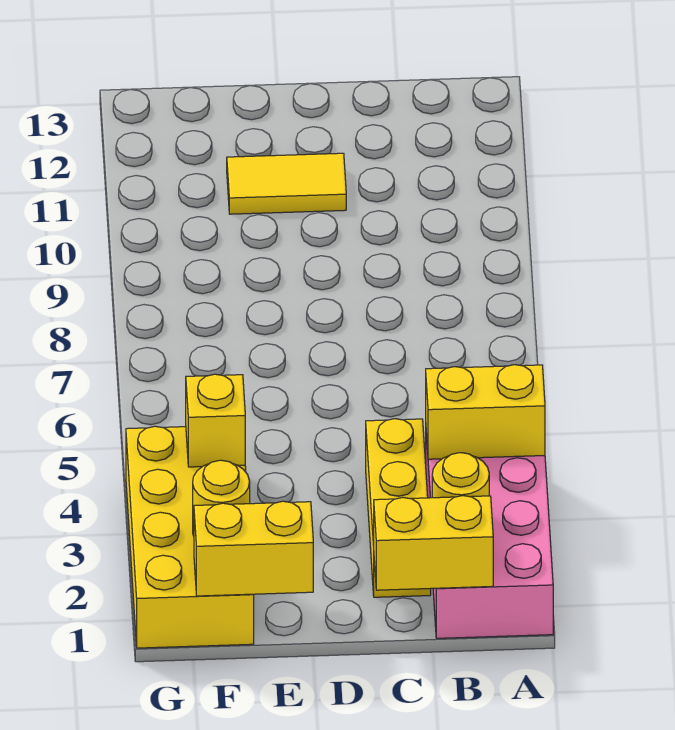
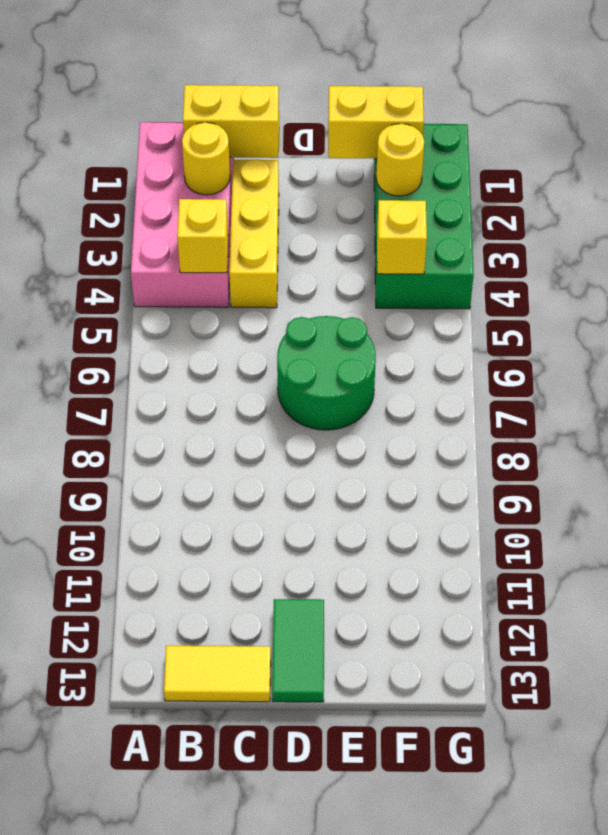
yellow brick A4:B4 level 2 -> yellow brick B4 level 2
none -> green round brick D6:E7 level 1
yellow tile D11:E11 level 1 -> yellow tile B13:C13 level 1
none -> green tile D12:D13 level 1
yellow brick F1:G4 level 1 -> green brick F1:G4 level 1

